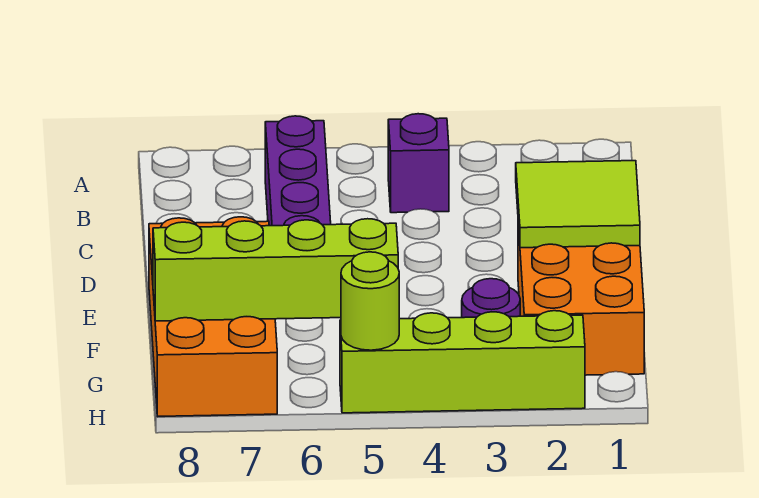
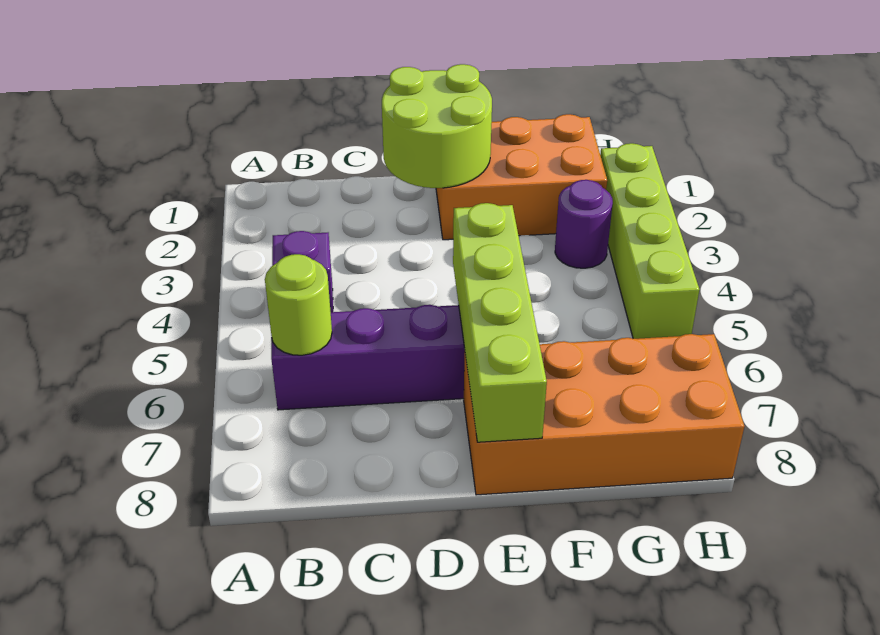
lime tile D1:E2 level 2 -> lime round brick D1:E2 level 2
lime brick G5:G8 level 2 -> lime brick E5:E8 level 2
lime round brick H5 level 2 -> lime round brick B6 level 2

